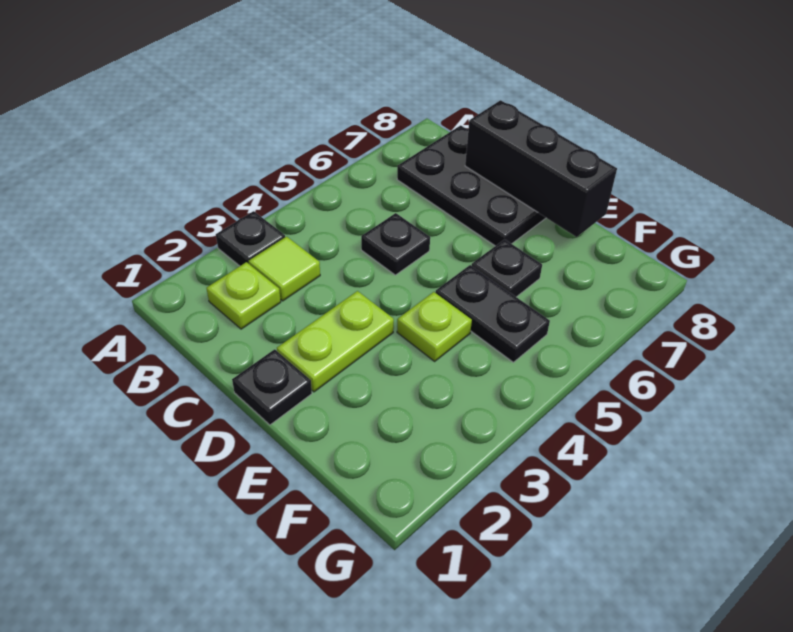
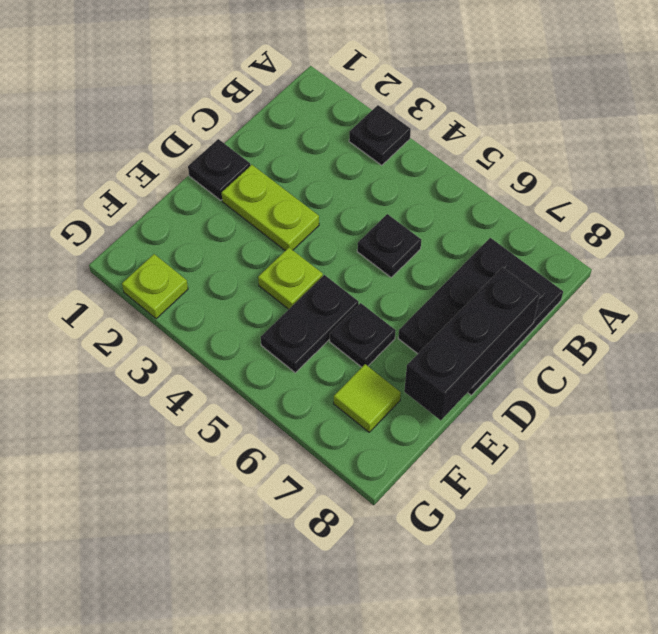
lime plate B2 level 1 -> lime plate G2 level 1
lime tile B3 level 1 -> lime tile F7 level 1

